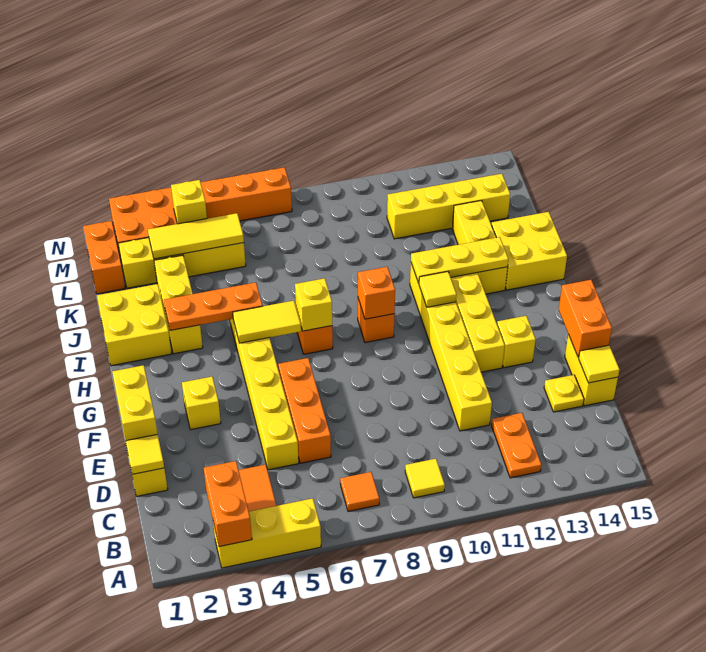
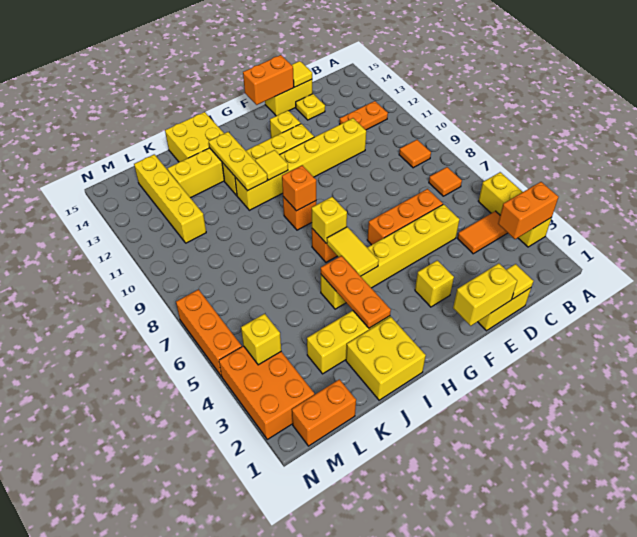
yellow tile B9 level 1 -> orange tile B9 level 1
yellow brick L2:L5 level 1 -> none
yellow tile L3:L5 level 2 -> none

